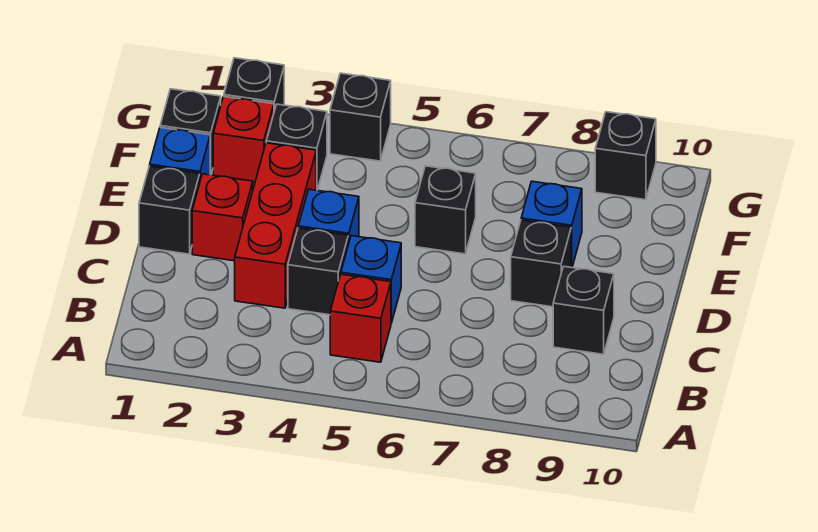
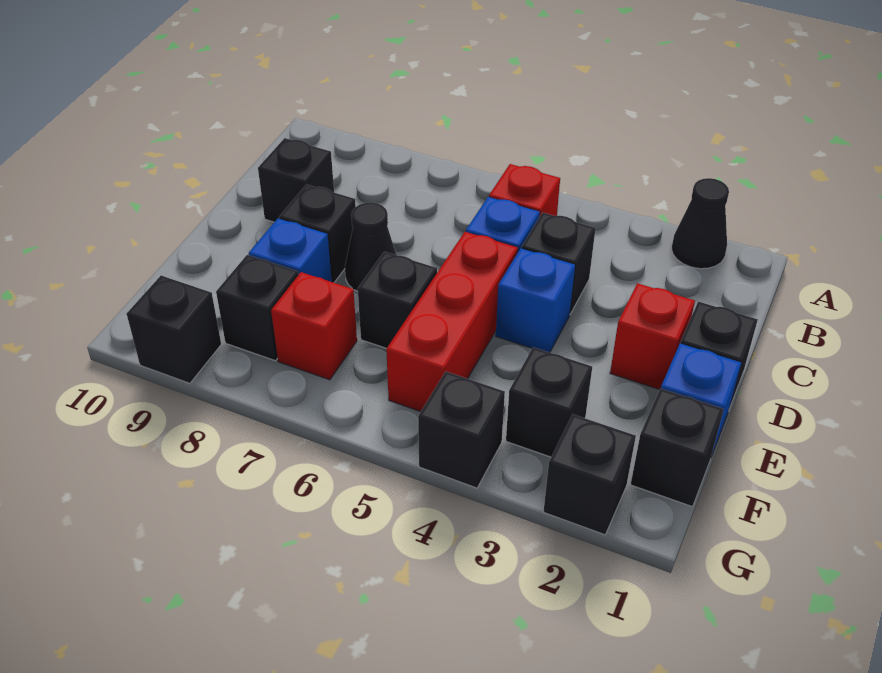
none -> black cone A2 level 1
red brick C3:E3 level 1 -> red brick D5:F5 level 1
none -> black cone D7 level 1
red brick F2 level 1 -> red brick F7 level 1
none -> black brick F8 level 1

